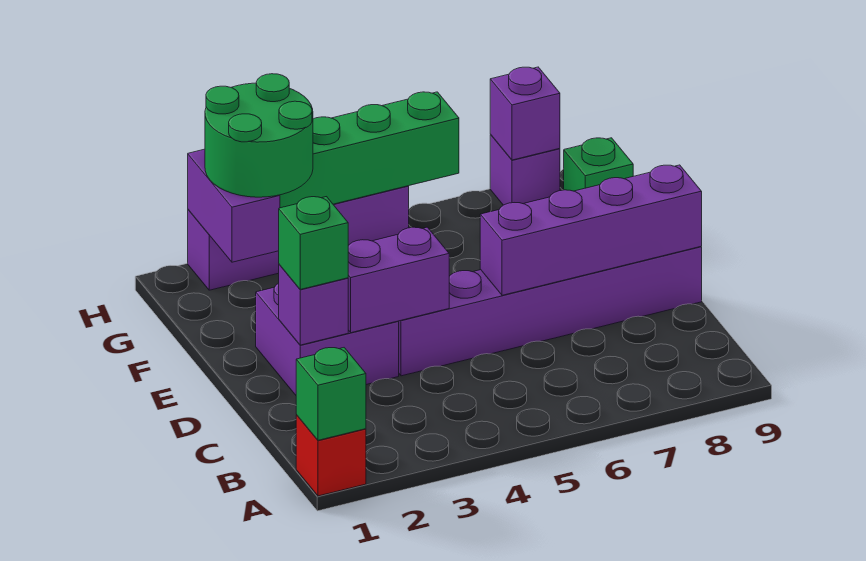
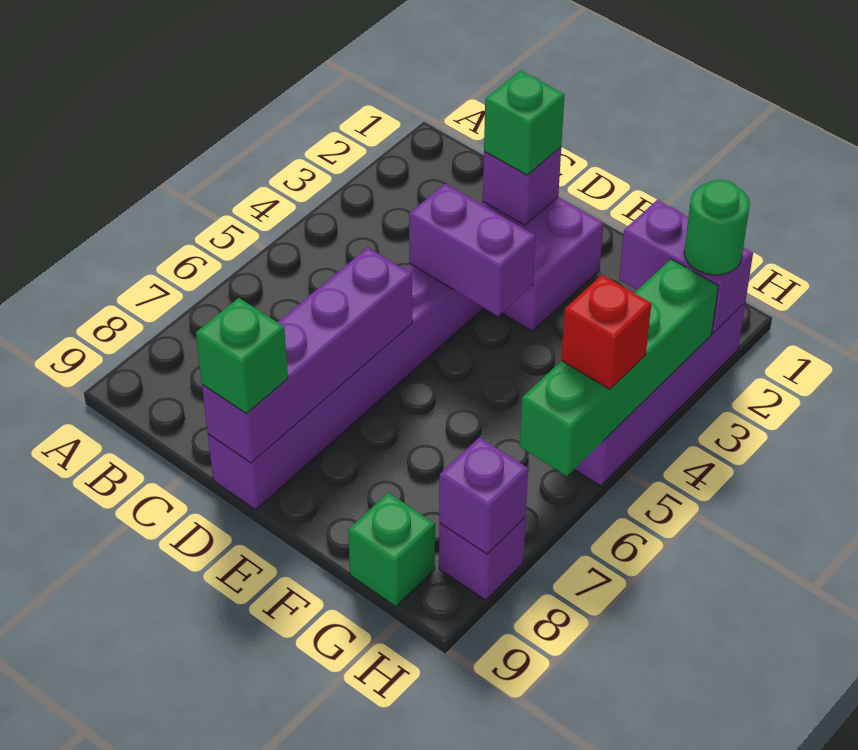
red brick A1 level 1 -> red brick H5 level 3
green brick A1 level 2 -> green brick D9 level 3
purple brick D3:D4 level 2 -> purple brick D4:E4 level 2
green round brick G2:H3 level 3 -> green round brick H2 level 3

